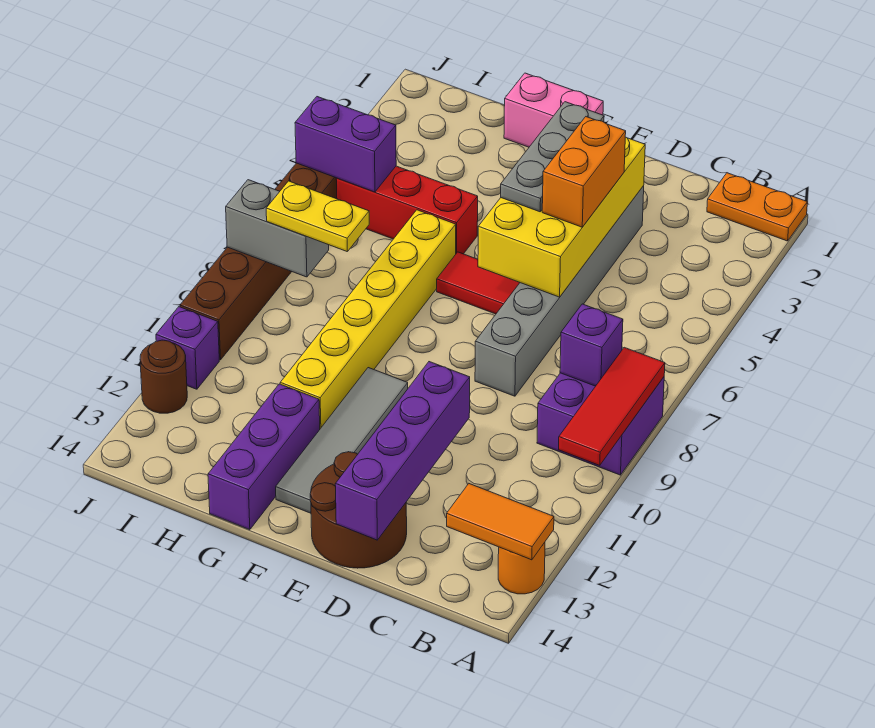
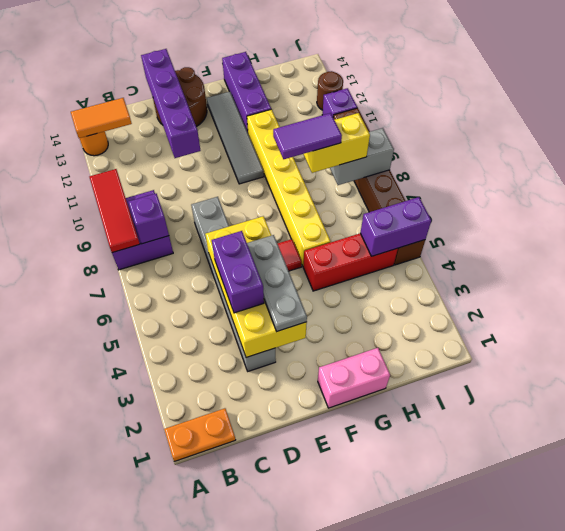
orange brick D4:D5 level 3 -> purple brick D4:D5 level 3
none -> purple tile G8:H8 level 4
yellow plate H8:I8 level 3 -> yellow brick H8:I8 level 3

